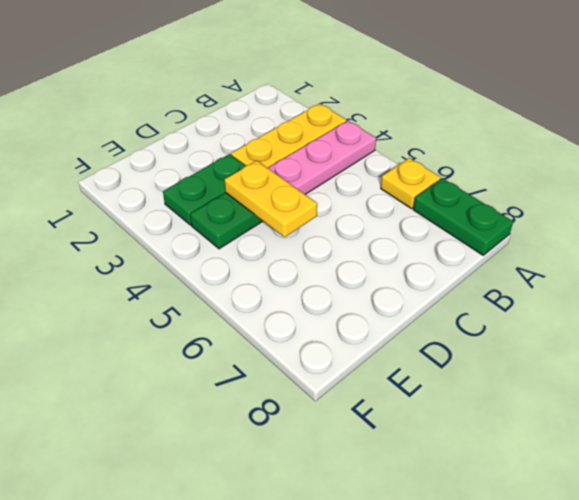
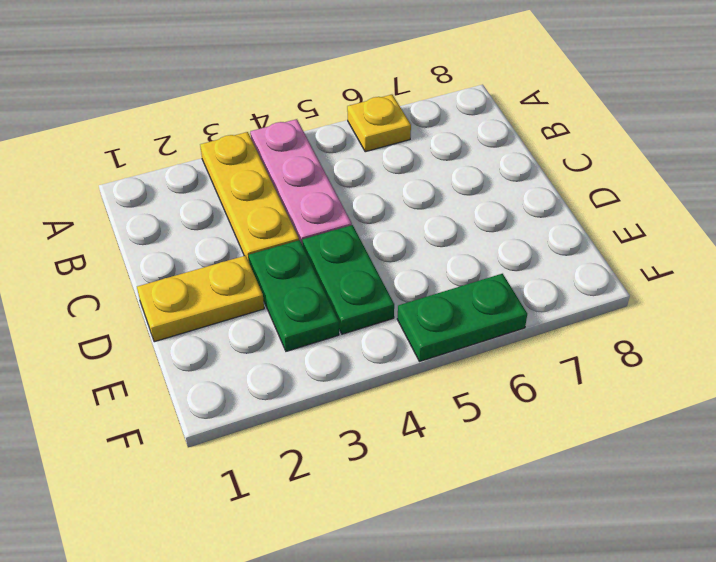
green plate A7:A8 level 1 -> green plate F5:F6 level 1
yellow plate D4:D5 level 2 -> yellow plate D1:D2 level 1

